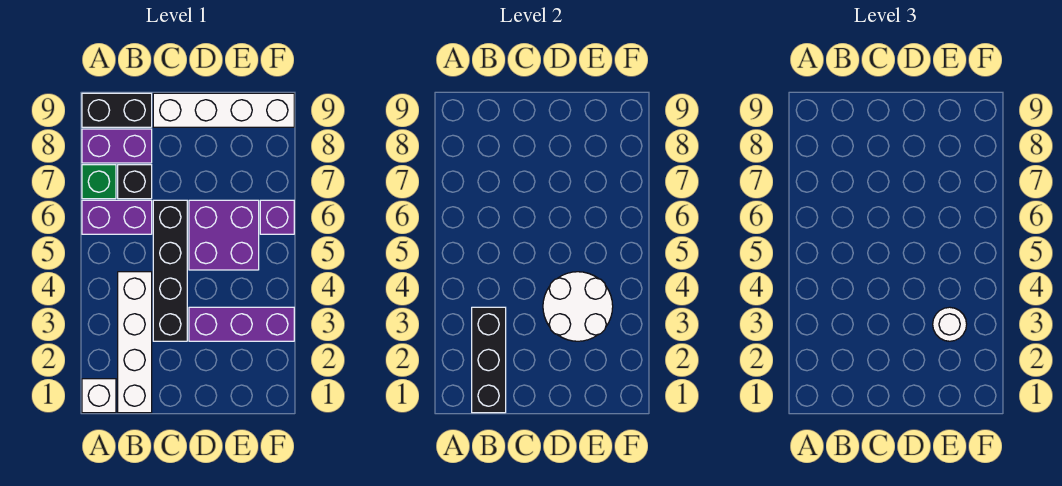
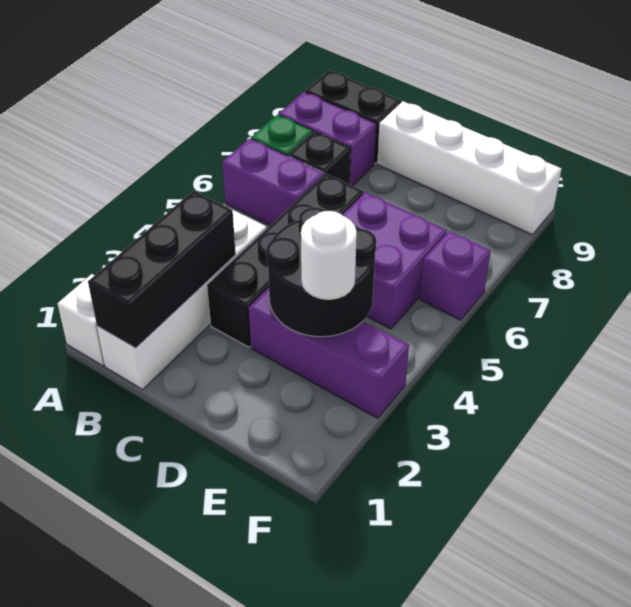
white round brick D3:E4 level 2 -> black round brick D3:E4 level 2

